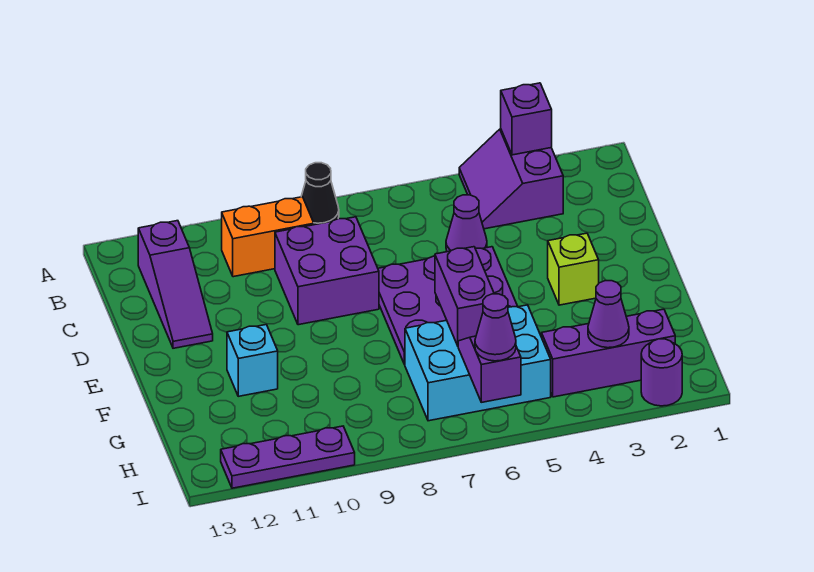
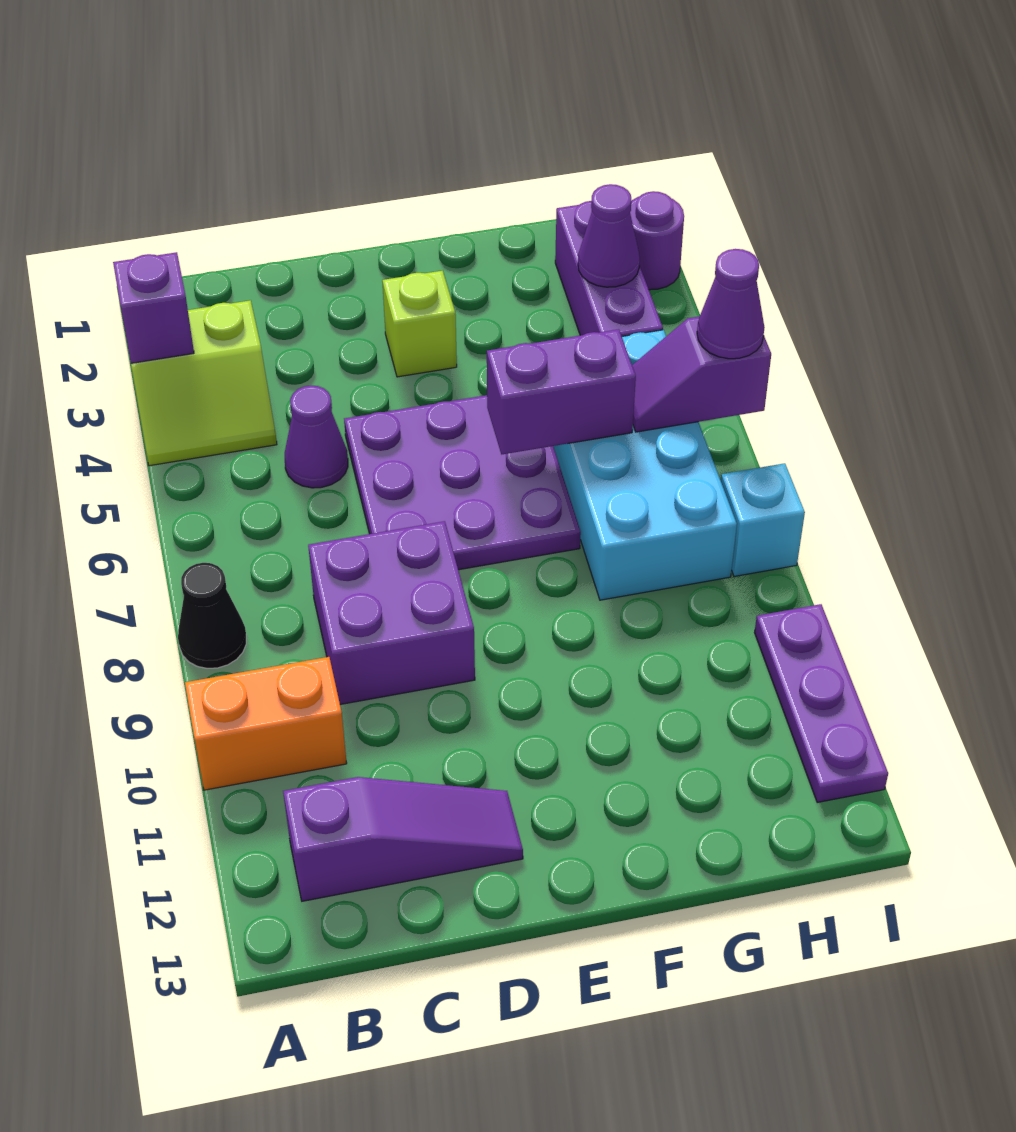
purple slope A3:B4 level 1 top 3 -> lime slope A3:B4 level 1 top 3
orange brick B9:B10 level 1 -> orange brick A10:B10 level 1
cyan brick F11 level 1 -> cyan brick I8 level 1
cyan brick G5:H7 level 1 -> cyan brick G5:H8 level 1

